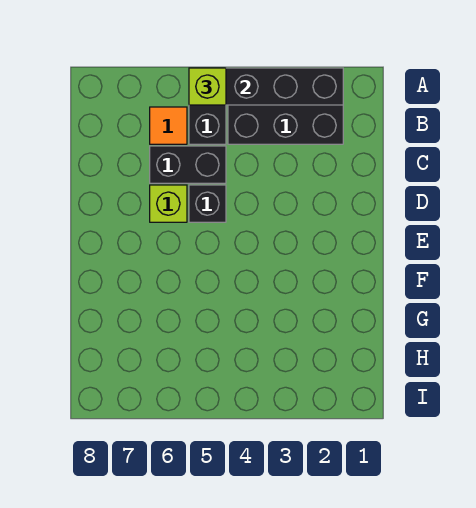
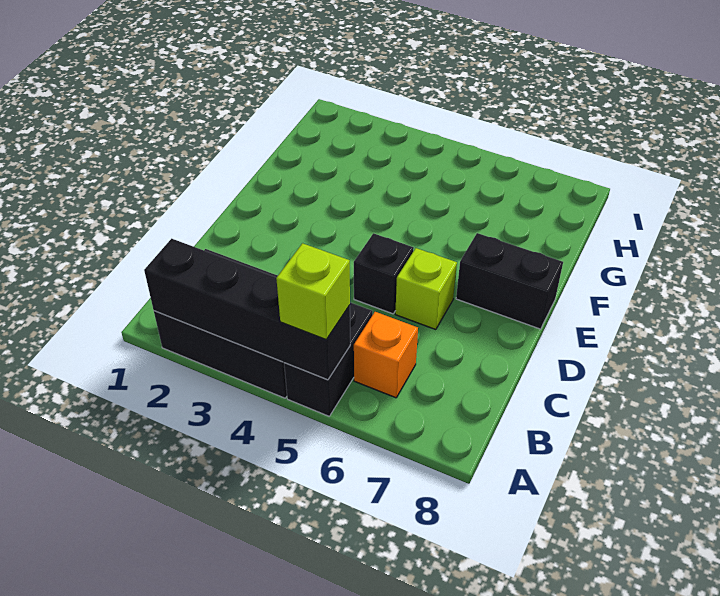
orange tile B6 level 1 -> orange brick B6 level 1
black brick C5:C6 level 1 -> black brick E7:E8 level 1

